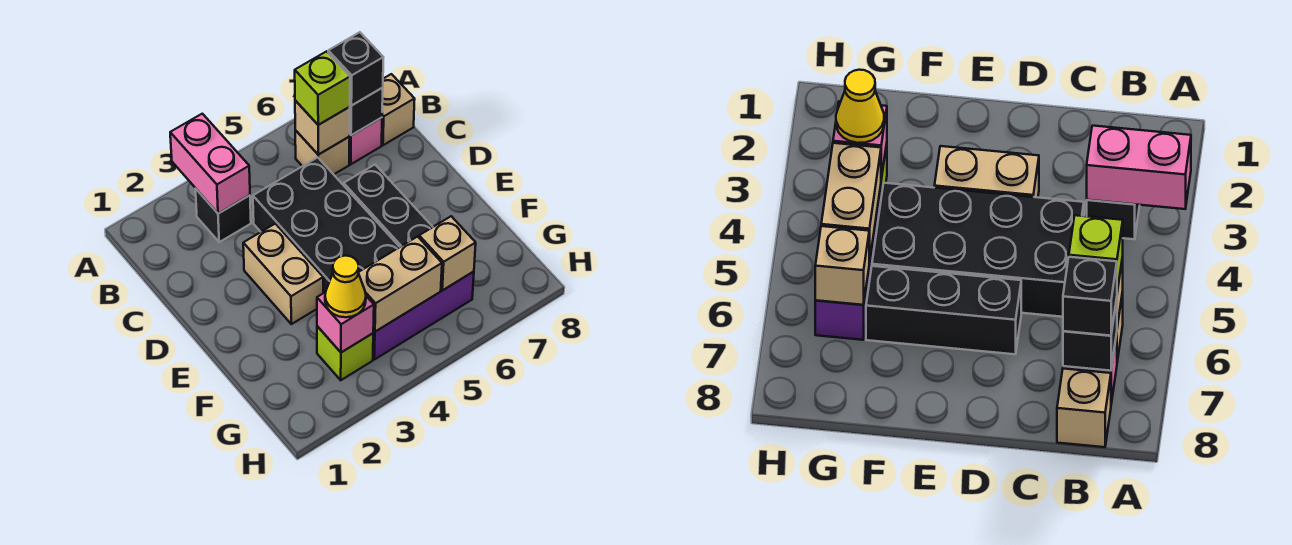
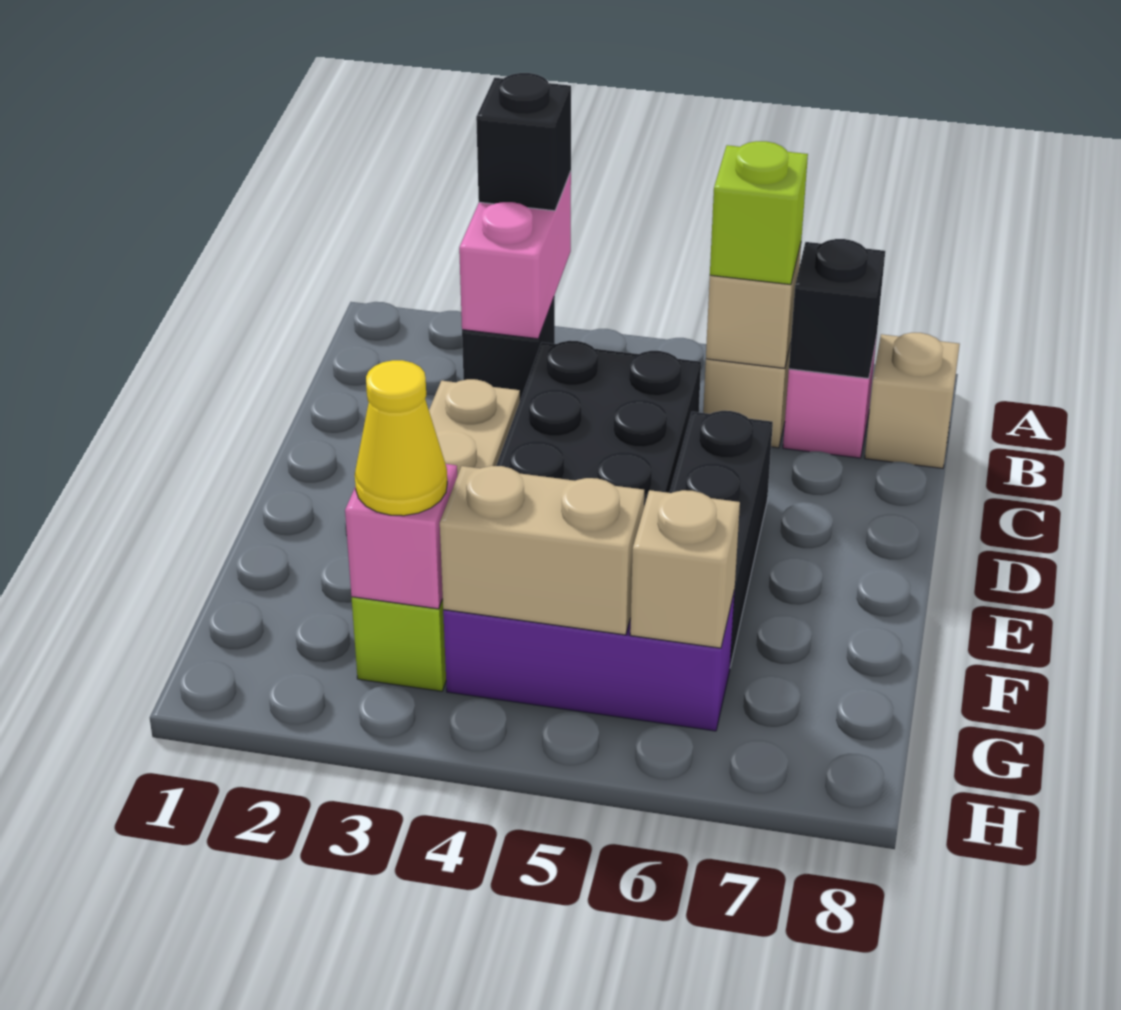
black brick B7 level 3 -> black brick A3 level 3

